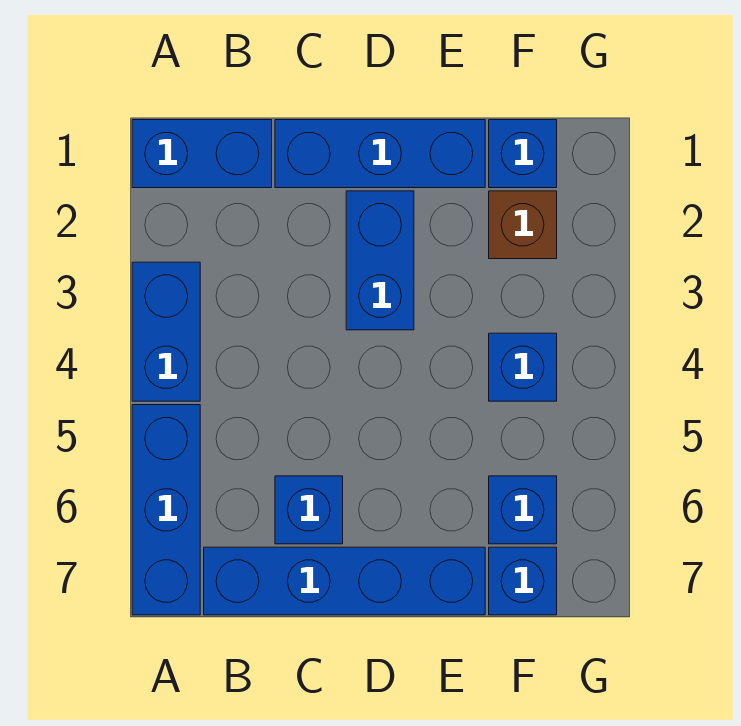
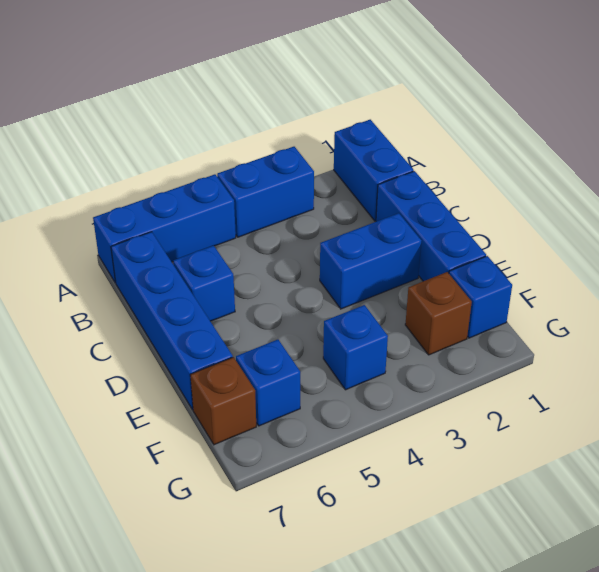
blue brick F7 level 1 -> brown brick F7 level 1

